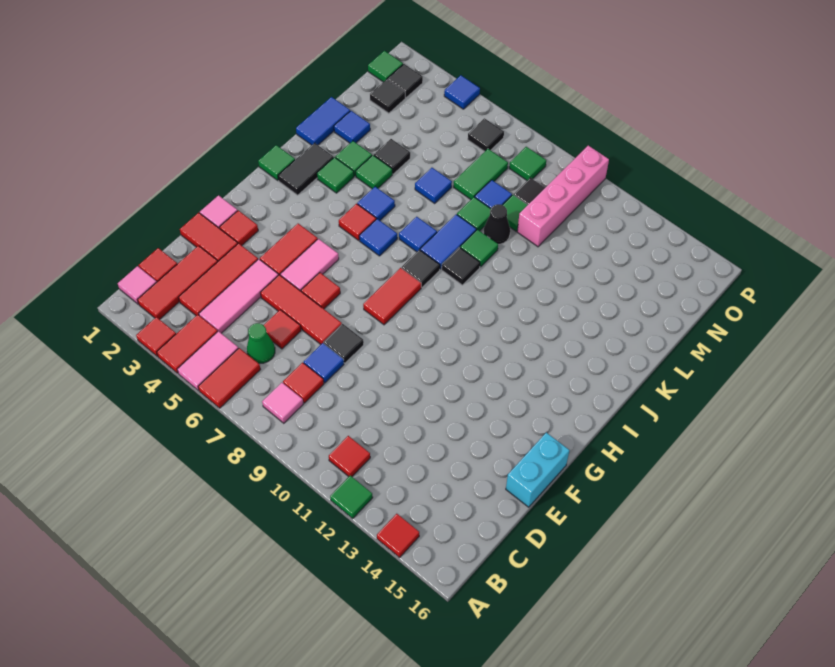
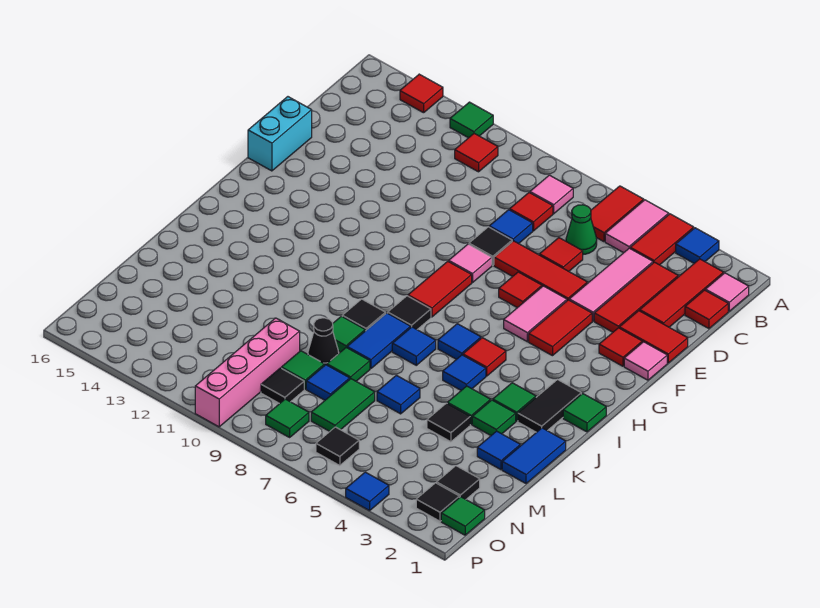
red tile A3 level 1 -> blue tile A3 level 1
none -> pink tile F8 level 1

